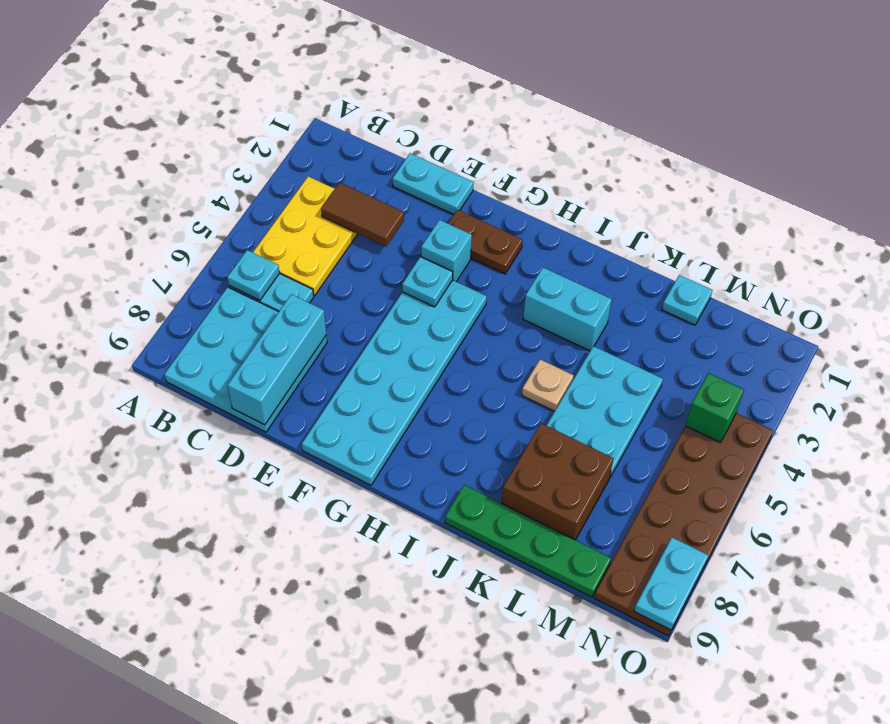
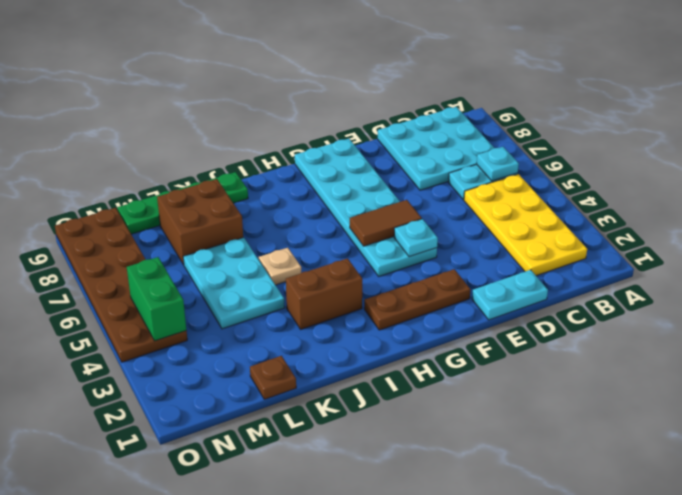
yellow plate B3:C5 level 1 -> yellow plate B2:C5 level 1
brown tile C3:D3 level 2 -> brown tile F5:G5 level 2
cyan brick D7:D9 level 2 -> none
brown plate F2:G2 level 1 -> brown plate F2:H2 level 1
cyan brick F3 level 1 -> none
cyan brick I3:J3 level 1 -> brown brick I3:J3 level 1
cyan plate L1 level 1 -> brown plate L1 level 1
green brick N4 level 2 -> green brick N4:N5 level 2
cyan plate O8:O9 level 2 -> none

